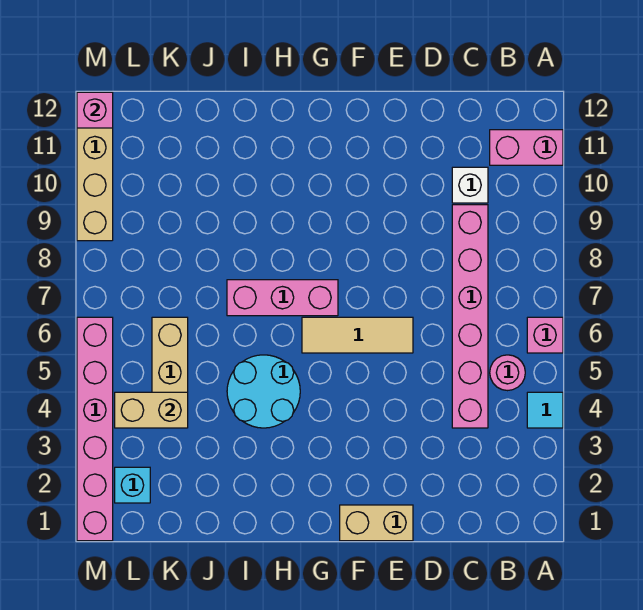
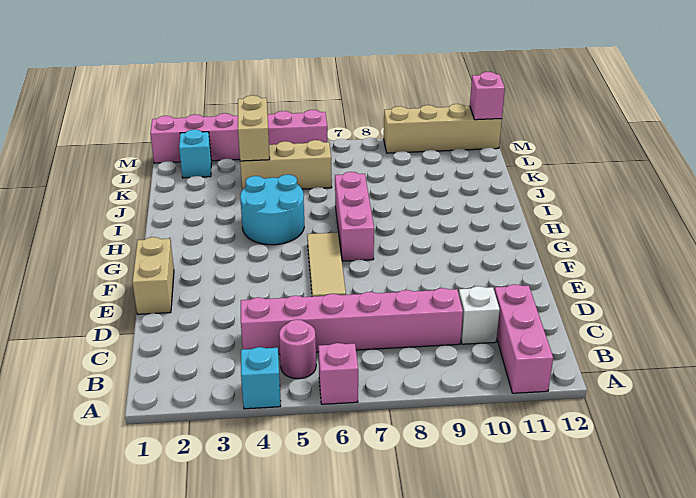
cyan tile A4 level 1 -> cyan brick A4 level 1
pink brick A11:B11 level 1 -> pink brick A11:C11 level 1

